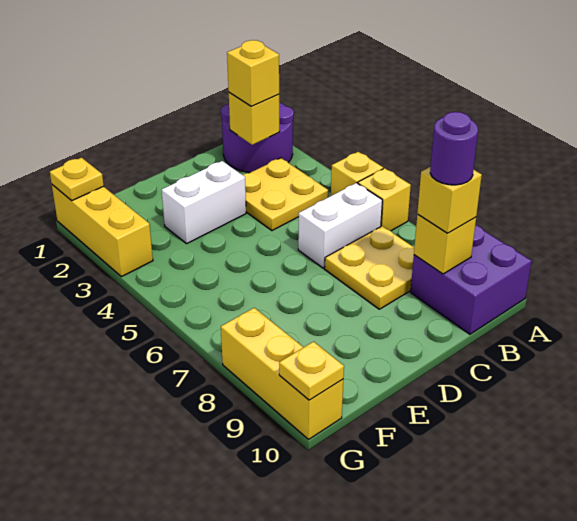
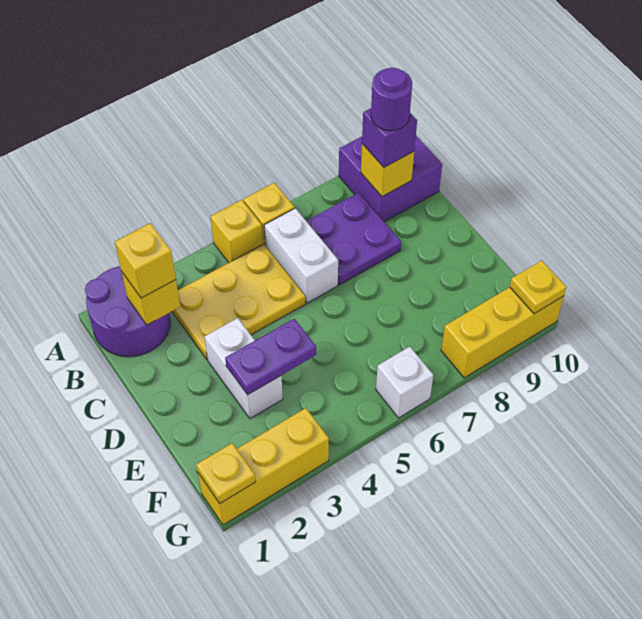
yellow plate B3:C4 level 1 -> yellow plate B3:C5 level 1
yellow plate B7:C8 level 1 -> purple plate B7:C8 level 1
yellow brick B9 level 3 -> purple brick B9 level 3
none -> purple plate E3:E4 level 2
none -> white brick G6 level 1

